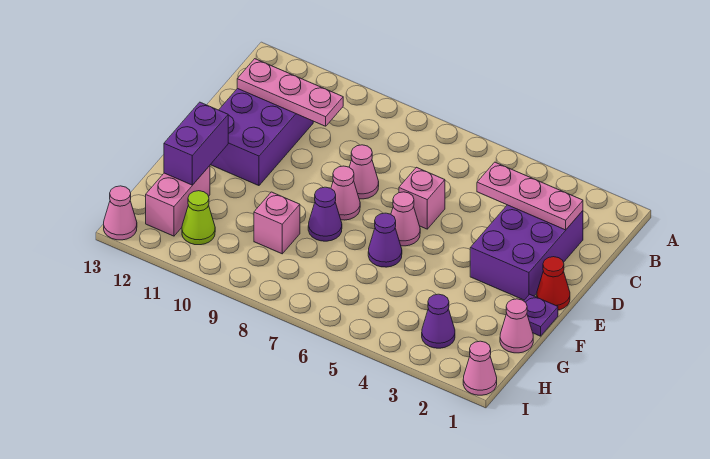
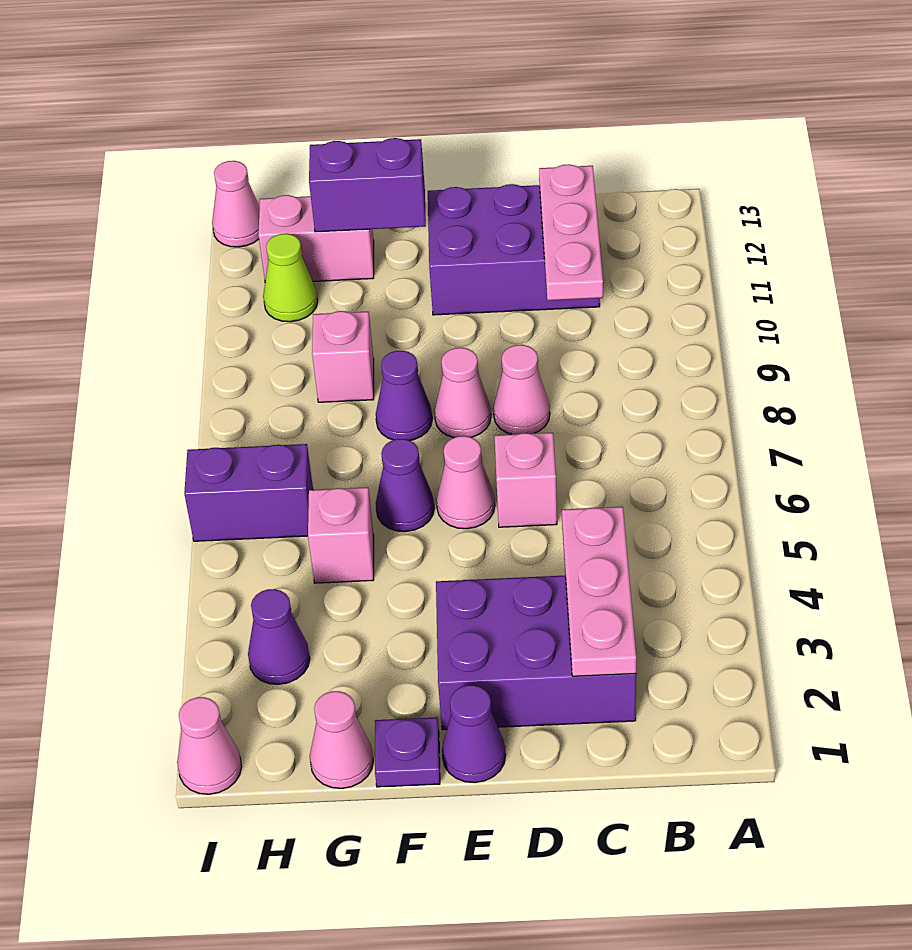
red cone E1 level 1 -> purple cone E1 level 1
none -> pink brick G5 level 1
none -> purple brick H6:I6 level 1

